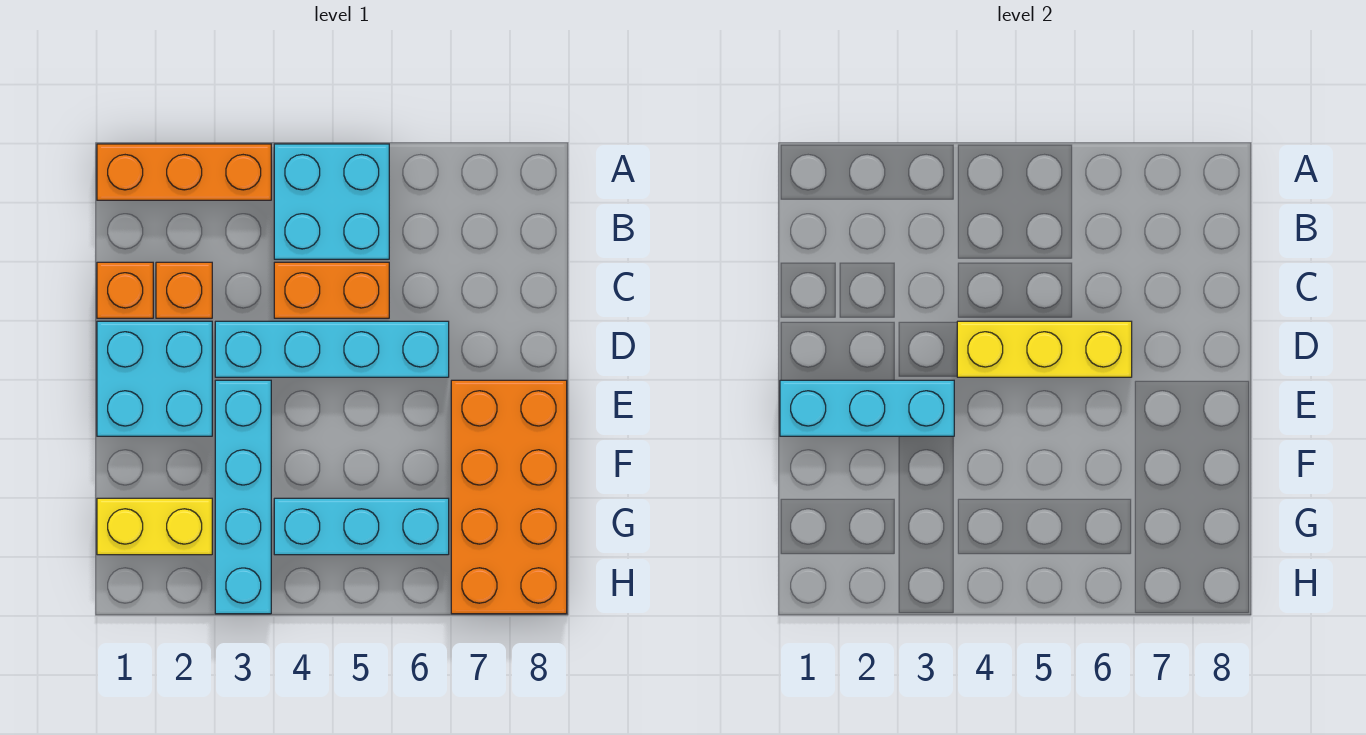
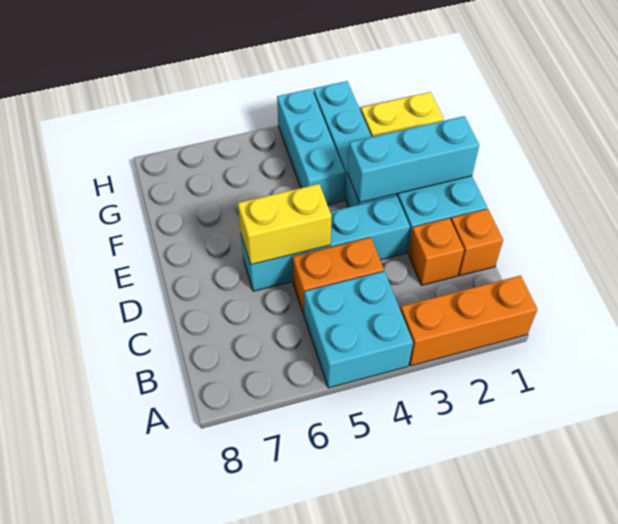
yellow brick D4:D6 level 2 -> yellow brick D5:D6 level 2
orange brick E7:H8 level 1 -> none
cyan brick G4:G6 level 1 -> cyan brick F4:H4 level 1

